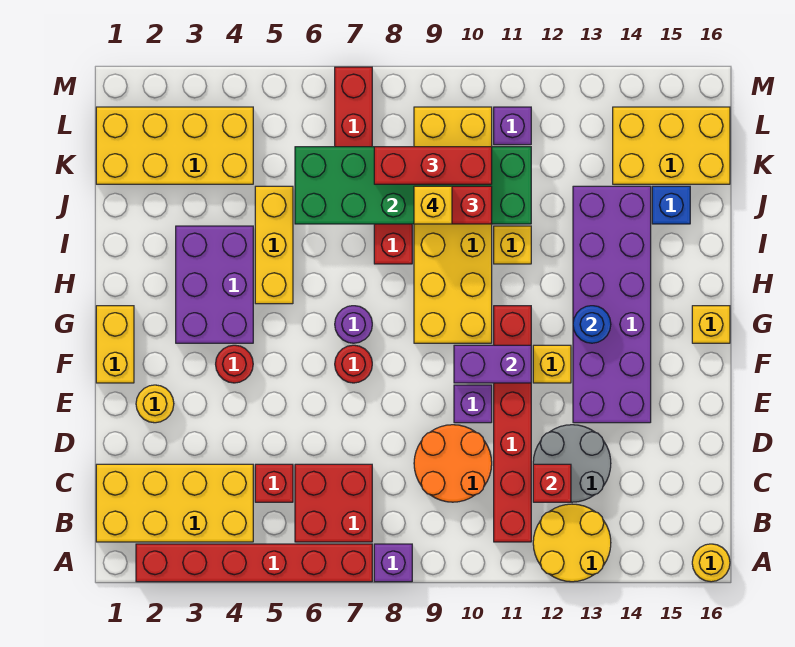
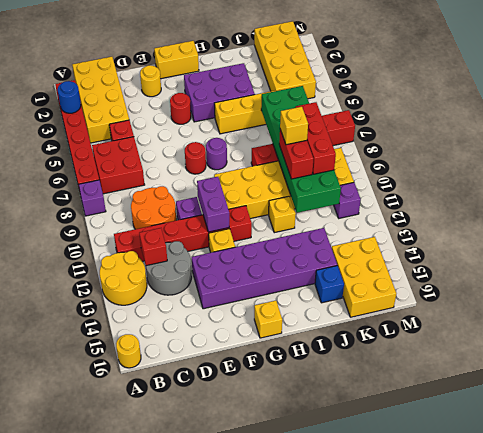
blue round brick G13 level 2 -> blue round brick A3 level 2

